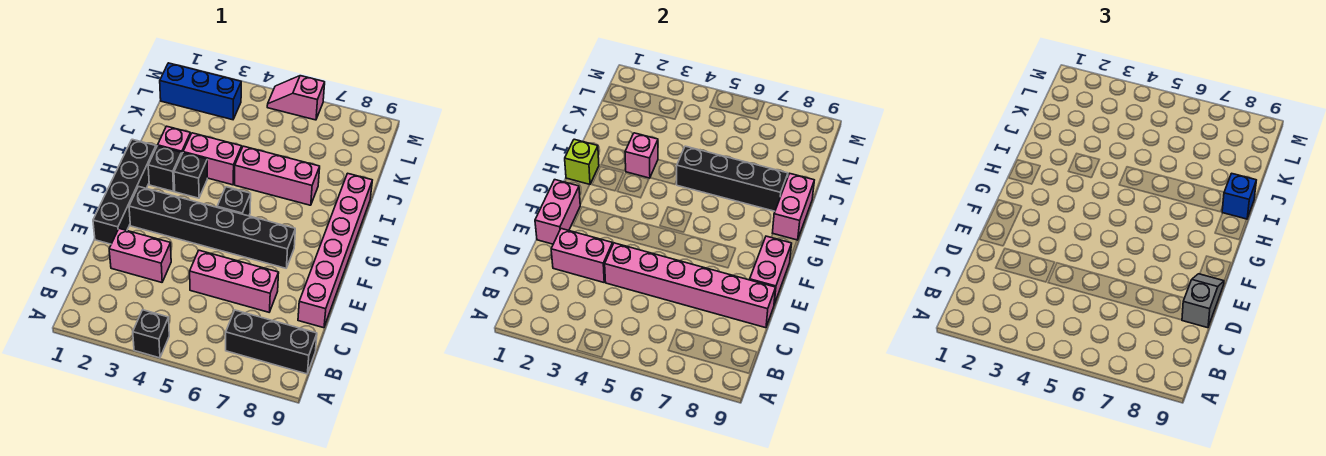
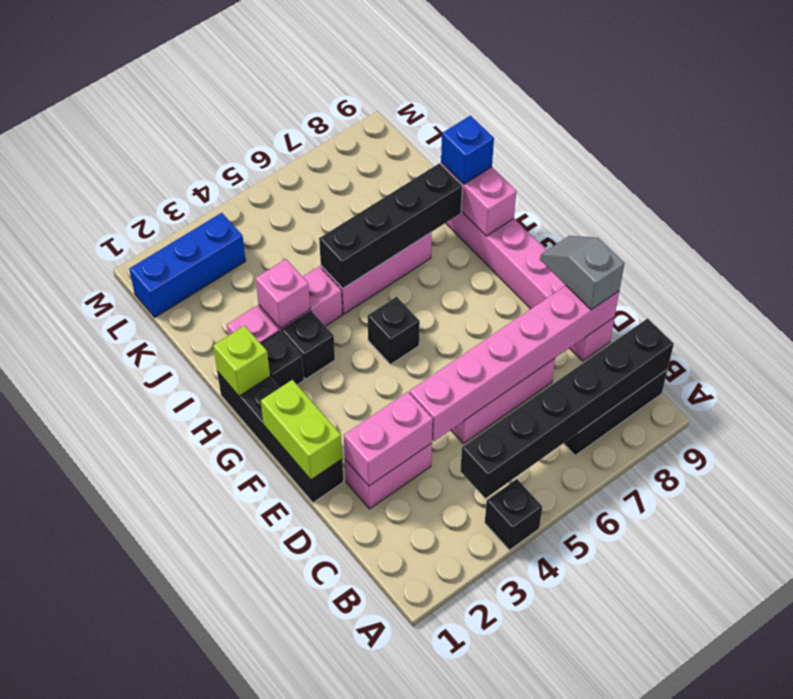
pink brick E1:F1 level 2 -> lime brick E1:F1 level 2
pink brick E9:F9 level 2 -> none
black brick F2:F7 level 1 -> black brick B4:B9 level 2
pink slope M5:M6 level 1 top 6 -> none

